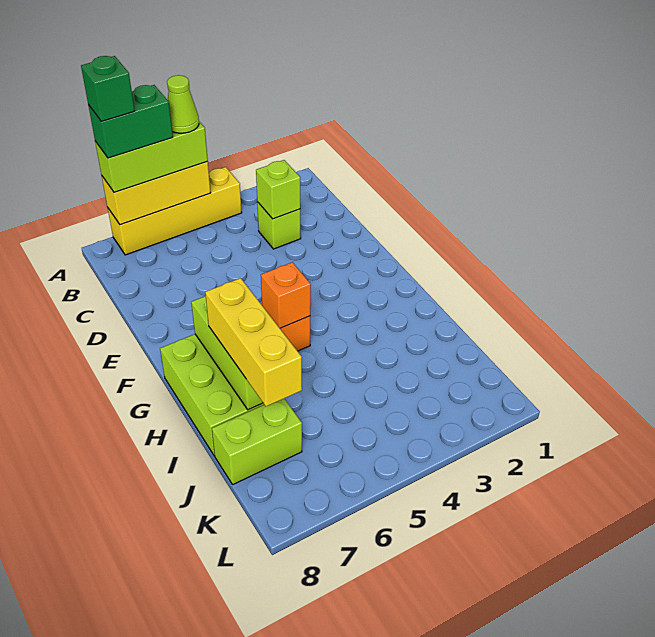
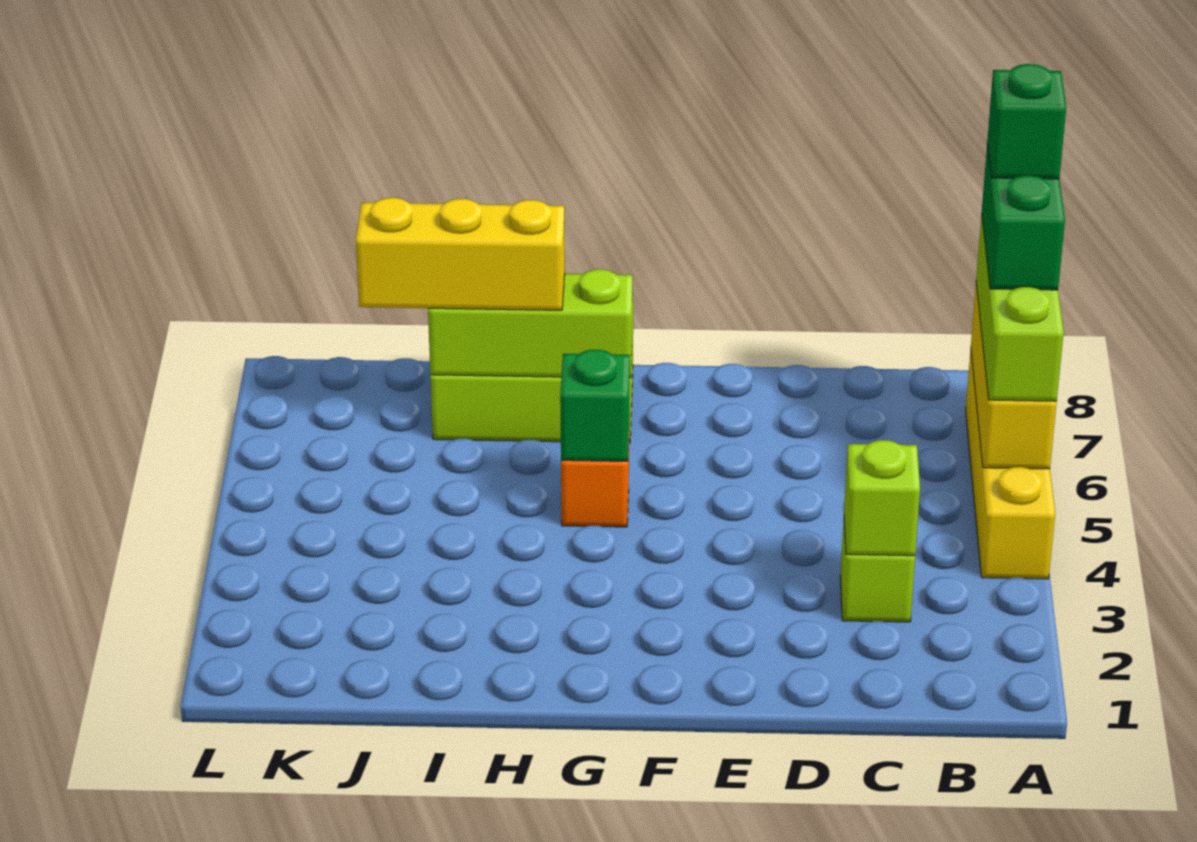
lime cone A5 level 4 -> none
orange brick G5 level 2 -> green brick G5 level 2
lime brick J7:J8 level 1 -> none

